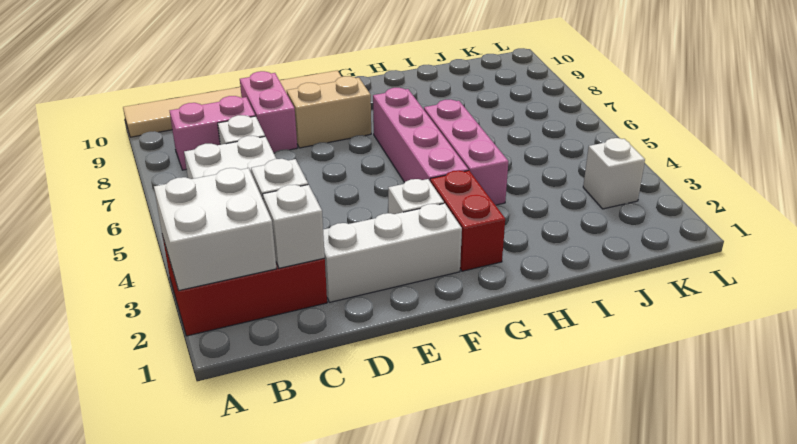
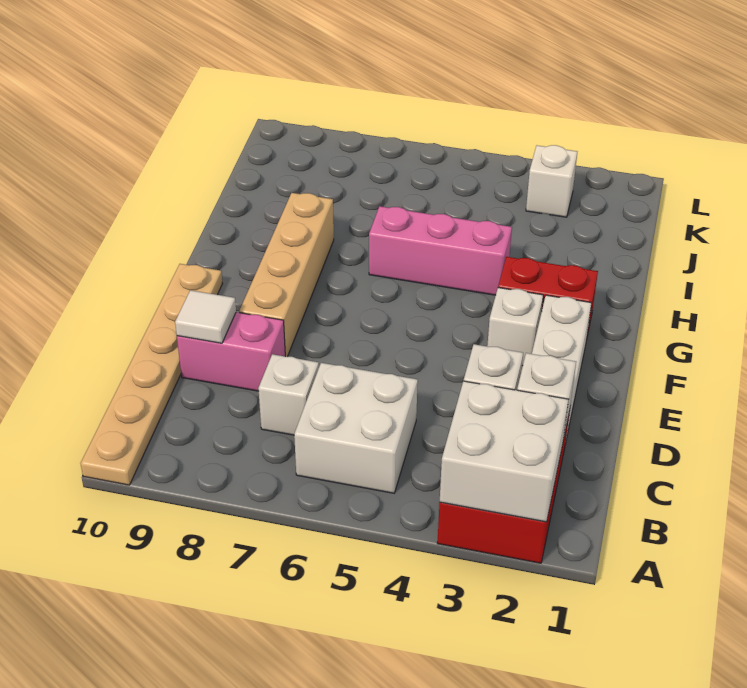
tan tile A10:F10 level 1 -> tan plate A10:F10 level 1
pink brick B8:C8 level 1 -> none
none -> white tile D9 level 2
tan brick E8:F8 level 1 -> tan brick E8:H8 level 1
pink brick G4:G7 level 1 -> none

